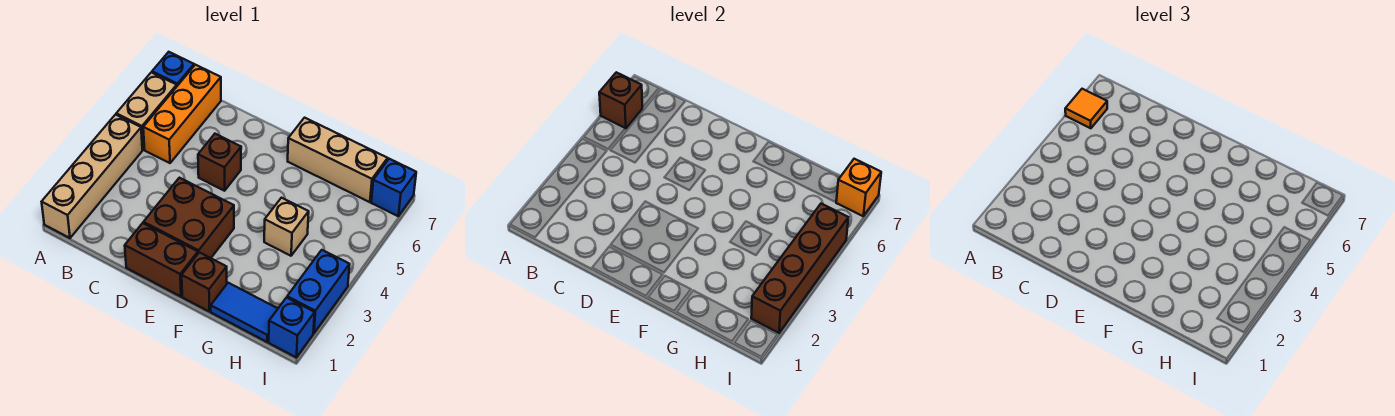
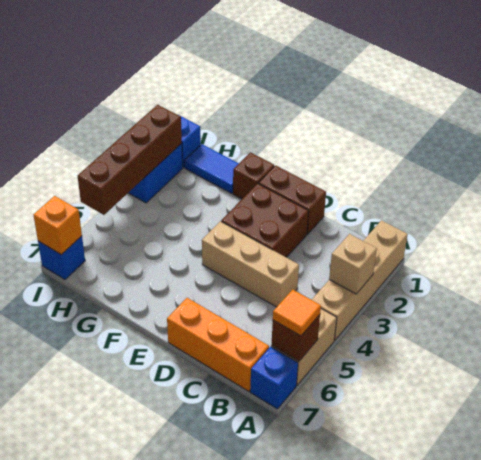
orange brick B5:B7 level 1 -> orange brick B7:D7 level 1
brown brick D5 level 1 -> none
tan brick F7:H7 level 1 -> tan brick C4:E4 level 1
tan brick G4 level 1 -> tan brick A3 level 2

